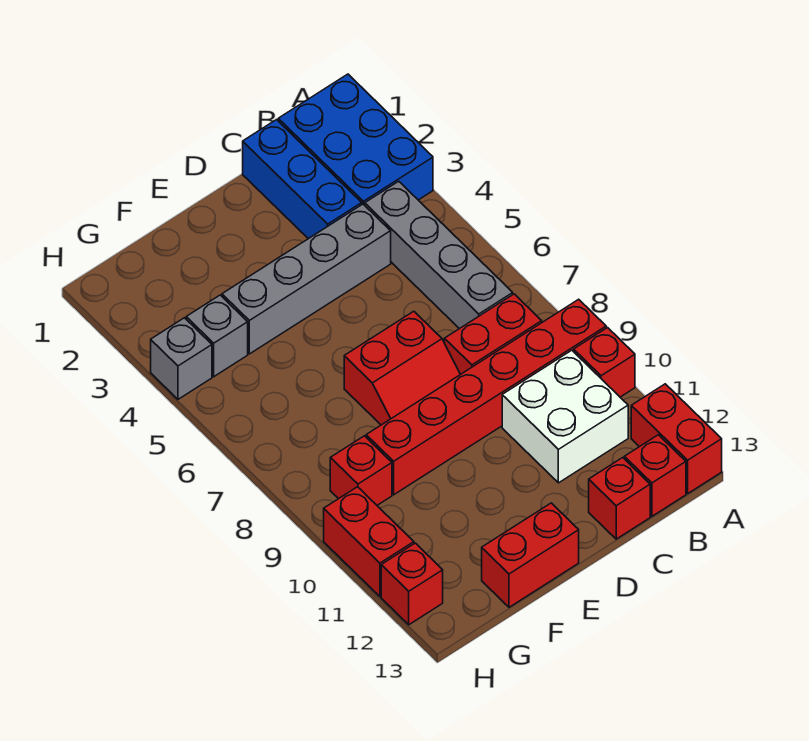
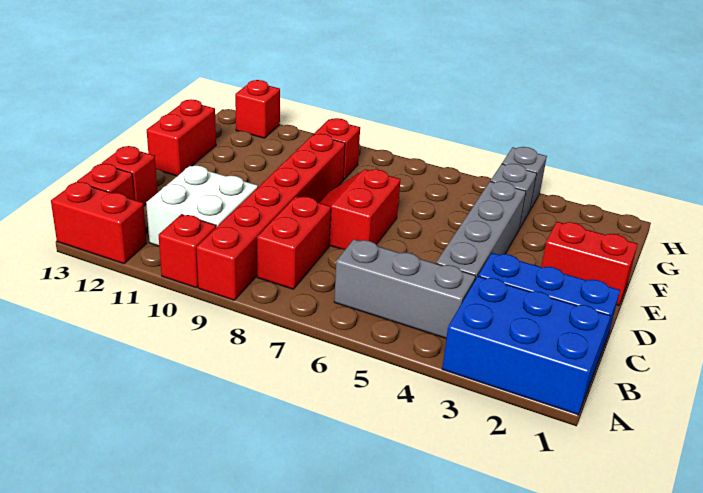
grey brick B4:B7 level 1 -> grey brick B4:B6 level 1
red brick H10:H11 level 1 -> red brick E1:E2 level 1

